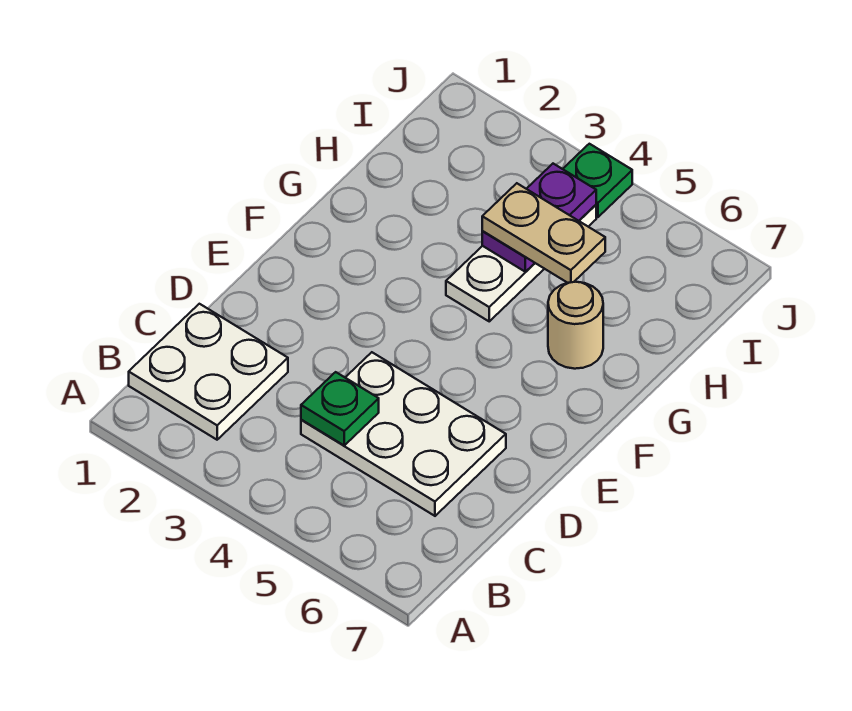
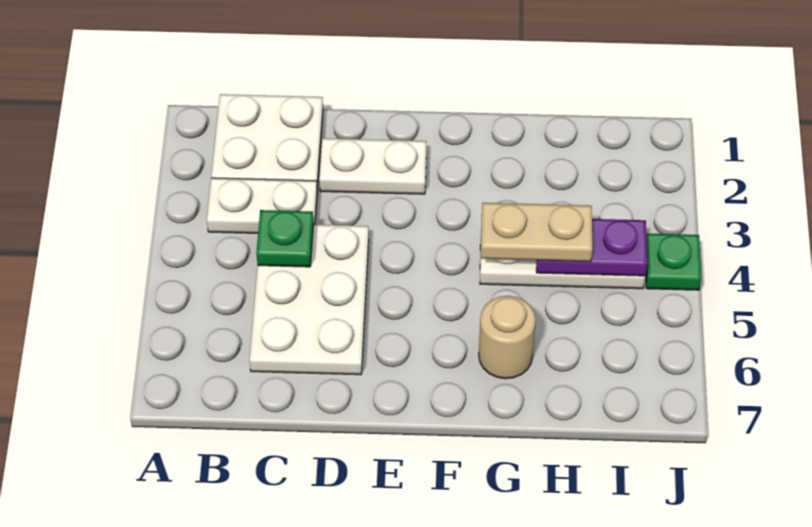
none -> white plate B3:C3 level 1
none -> white plate D2:E2 level 1
tan plate H4:H5 level 3 -> tan plate G4:H4 level 3

